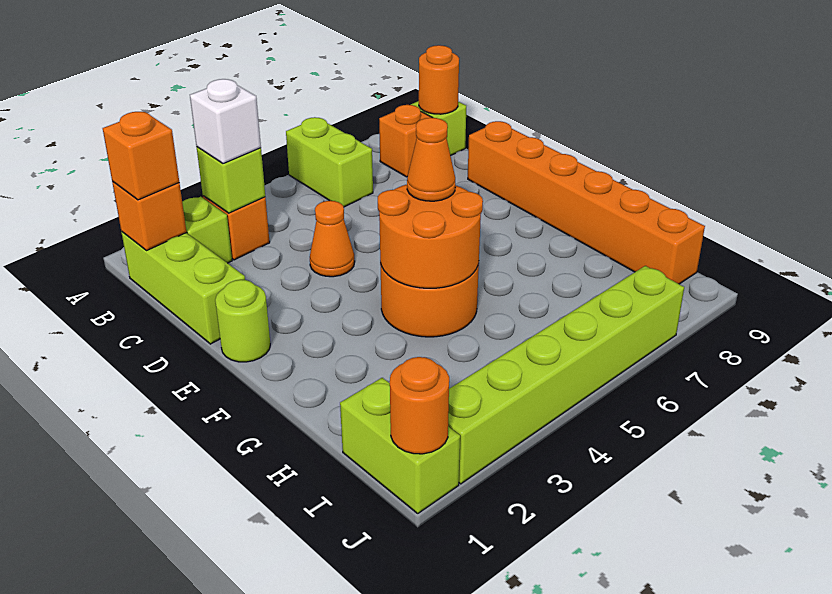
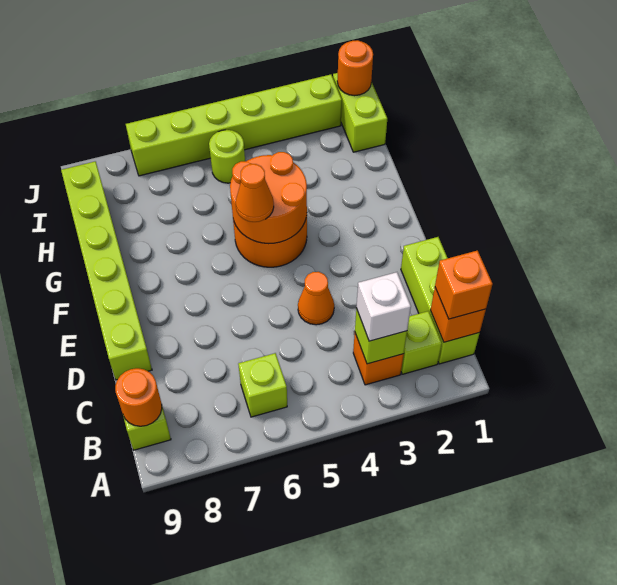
lime brick A6:B6 level 1 -> lime brick B6 level 1
orange brick B8 level 1 -> none
orange brick D9:I9 level 1 -> lime brick D9:I9 level 1
lime round brick E1 level 1 -> lime round brick I5 level 1

